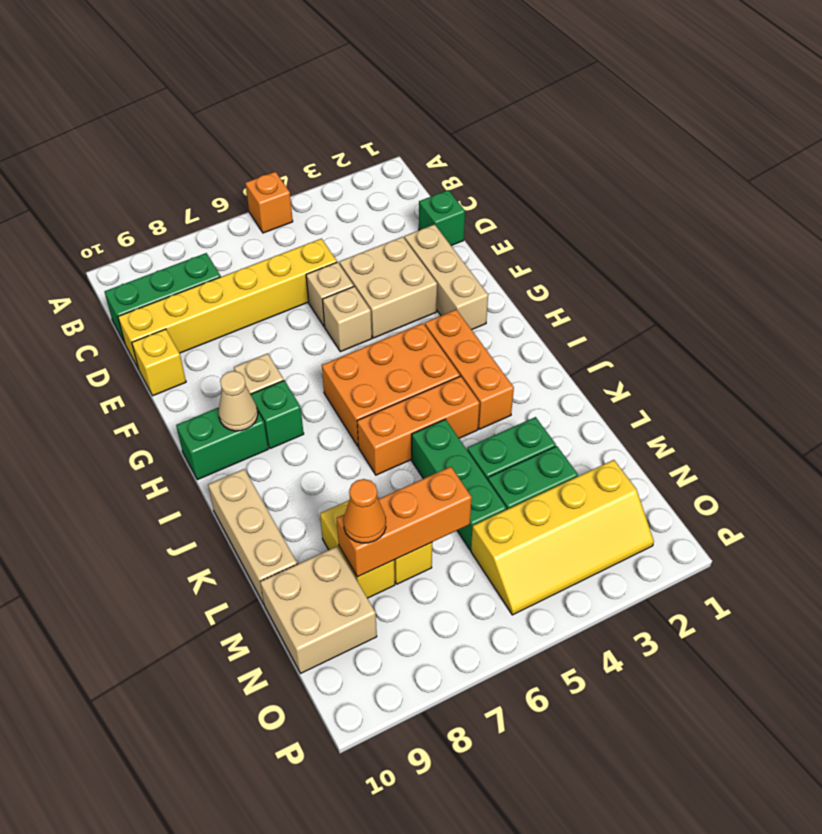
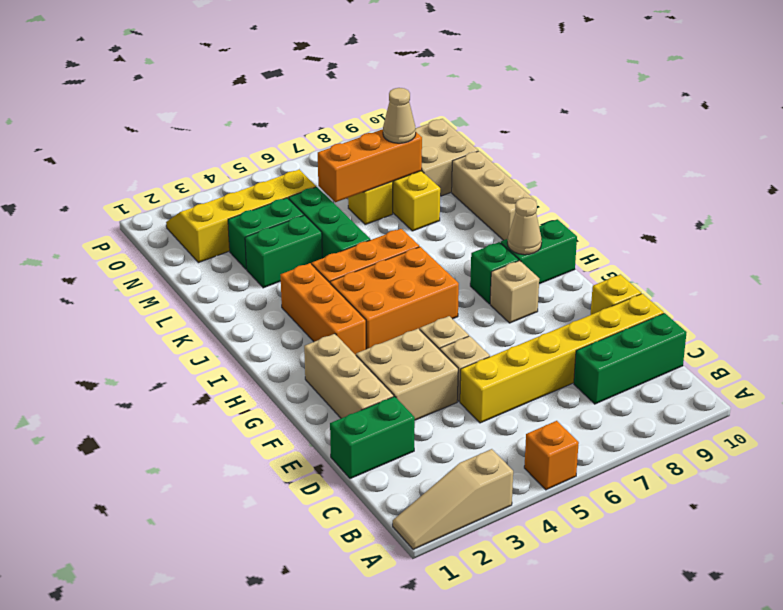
none -> tan slope A1:A3 level 1 top 3
green brick D1 level 1 -> green brick D1:D2 level 1
orange cone M8 level 3 -> tan cone M8 level 3

